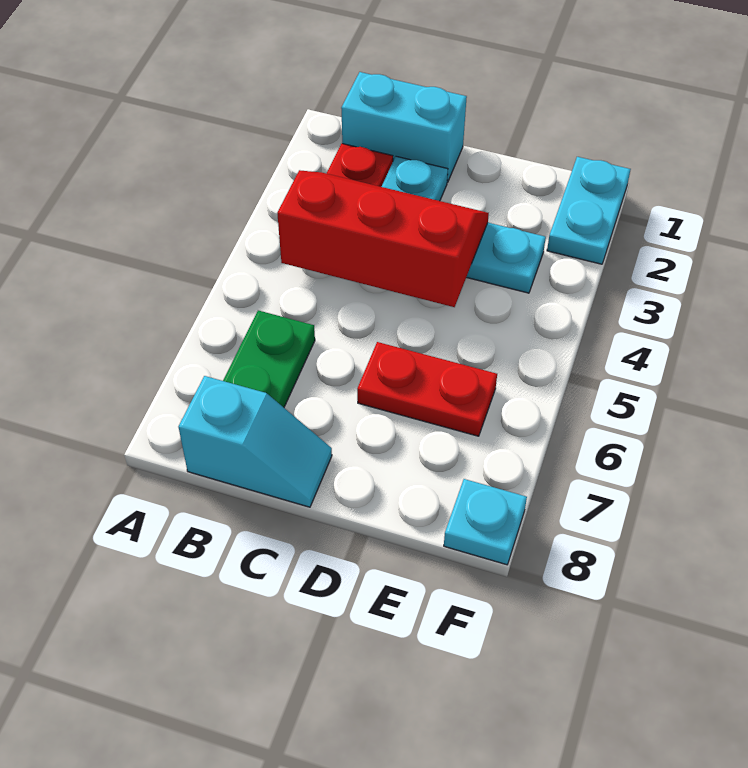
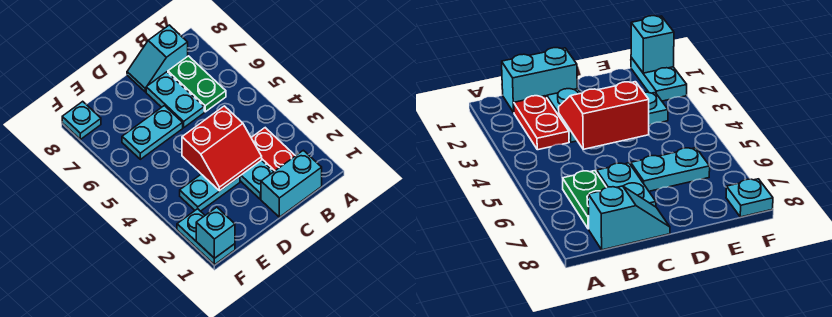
red slope B3:D4 level 2 top 4 -> red slope C3:D4 level 2 top 4
none -> cyan plate C6:C7 level 1
red plate D6:E6 level 1 -> cyan plate D6:E6 level 1
none -> cyan brick F1 level 2

